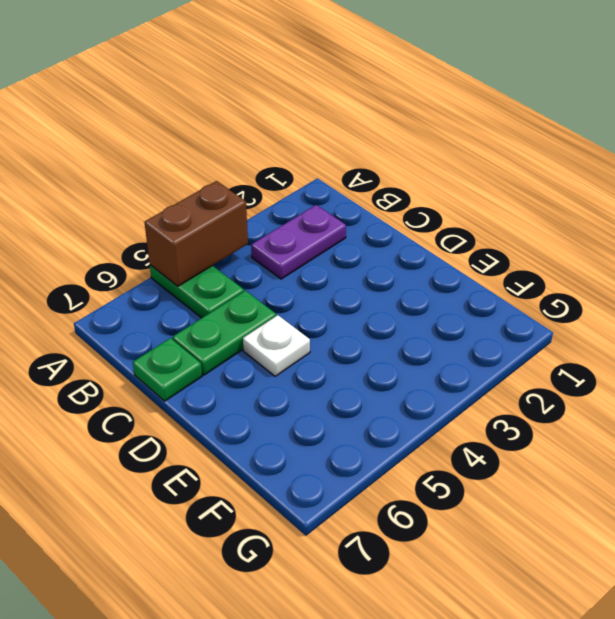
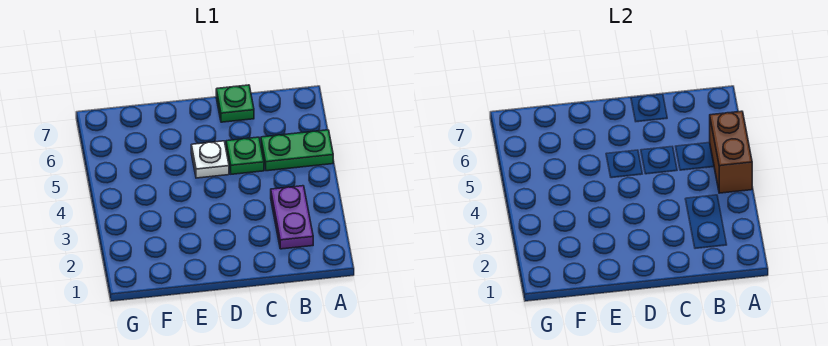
green plate C5:C6 level 1 -> green plate C5 level 1

